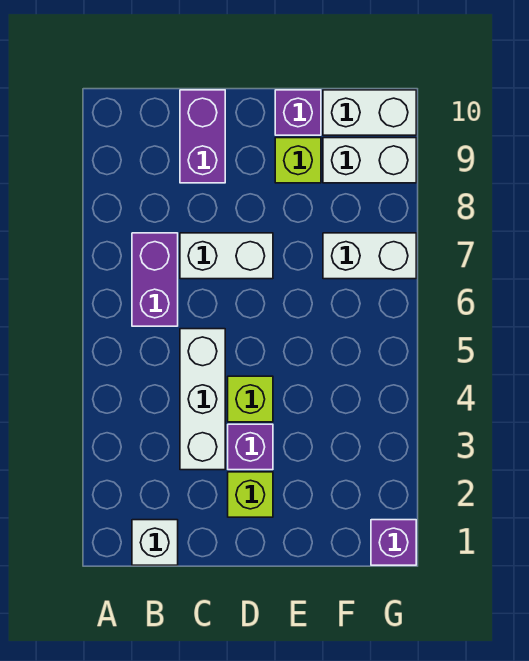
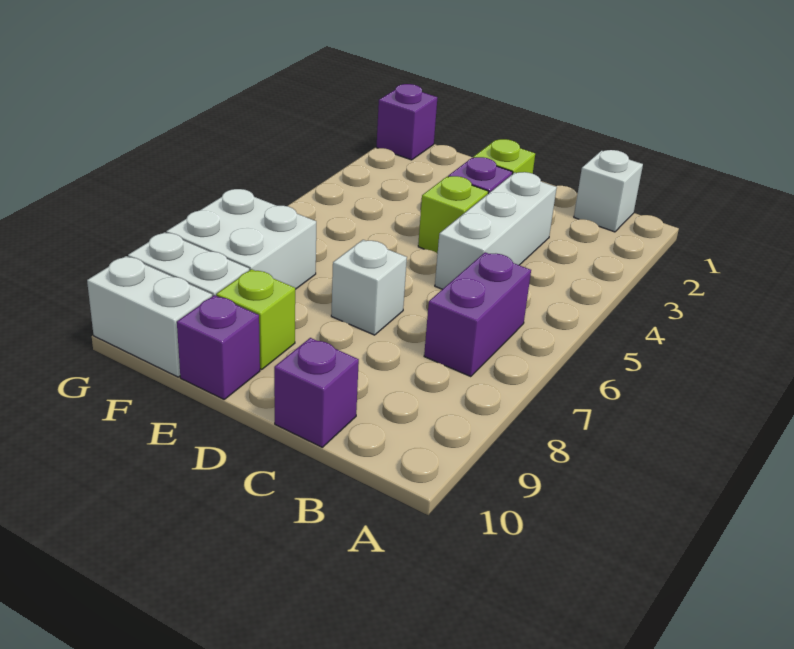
white brick C7:D7 level 1 -> white brick D7 level 1
purple brick C9:C10 level 1 -> purple brick C10 level 1
white brick F7:G7 level 1 -> white brick F7:G8 level 1

